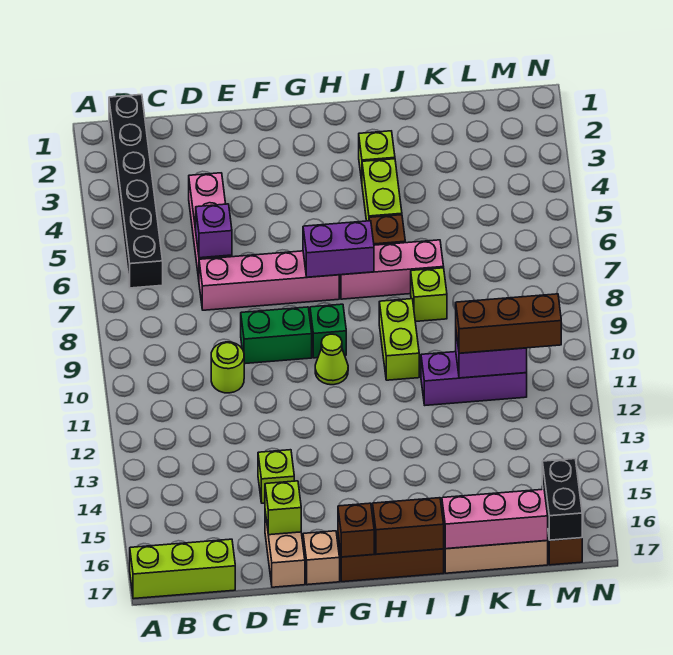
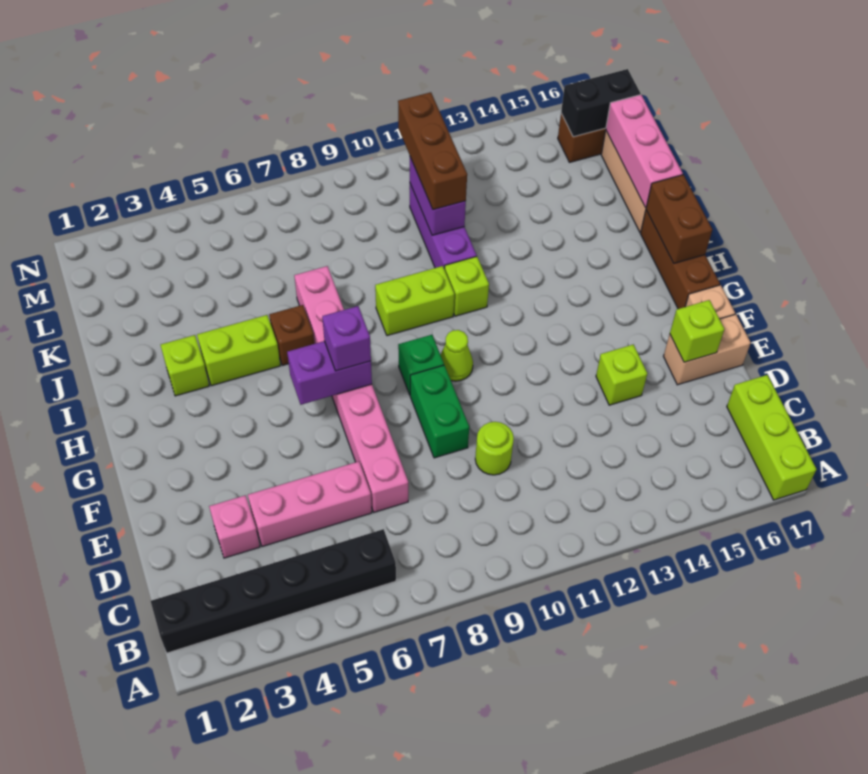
none -> pink brick D3 level 1
purple brick D6 level 2 -> purple brick G7 level 3
purple brick G7:H7 level 2 -> purple brick G6:G7 level 2
brown brick G17 level 2 -> none
lime brick J8 level 1 -> lime brick I11 level 1

